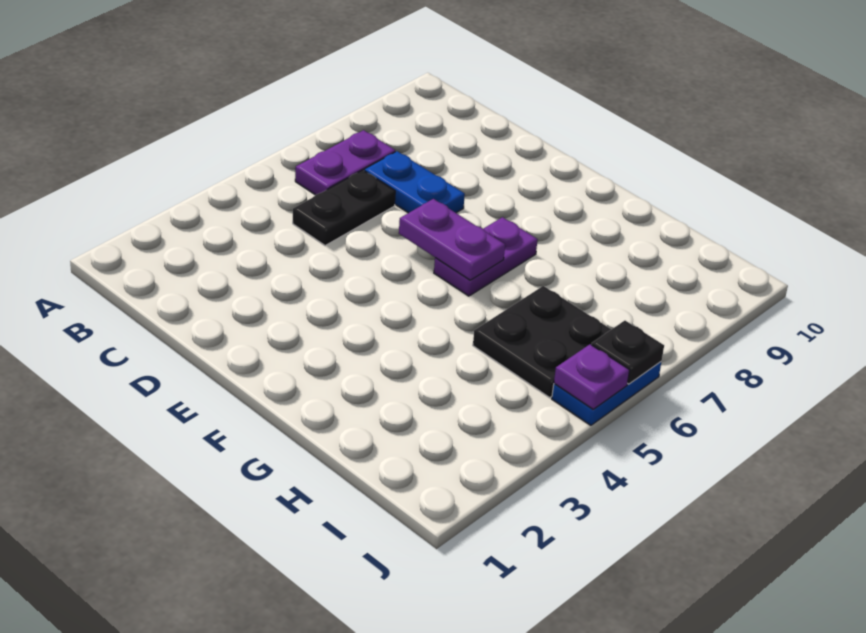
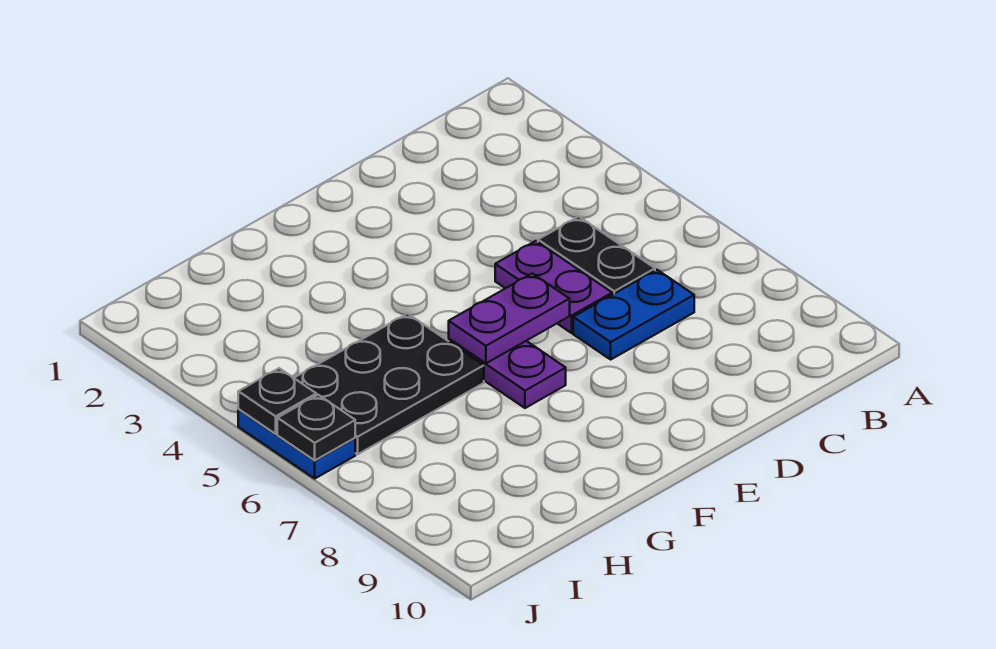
purple plate B6:B7 level 1 -> purple plate D5:D6 level 1
black plate H5:I6 level 1 -> black plate G5:I6 level 1
purple plate J5 level 2 -> black plate J5 level 2

